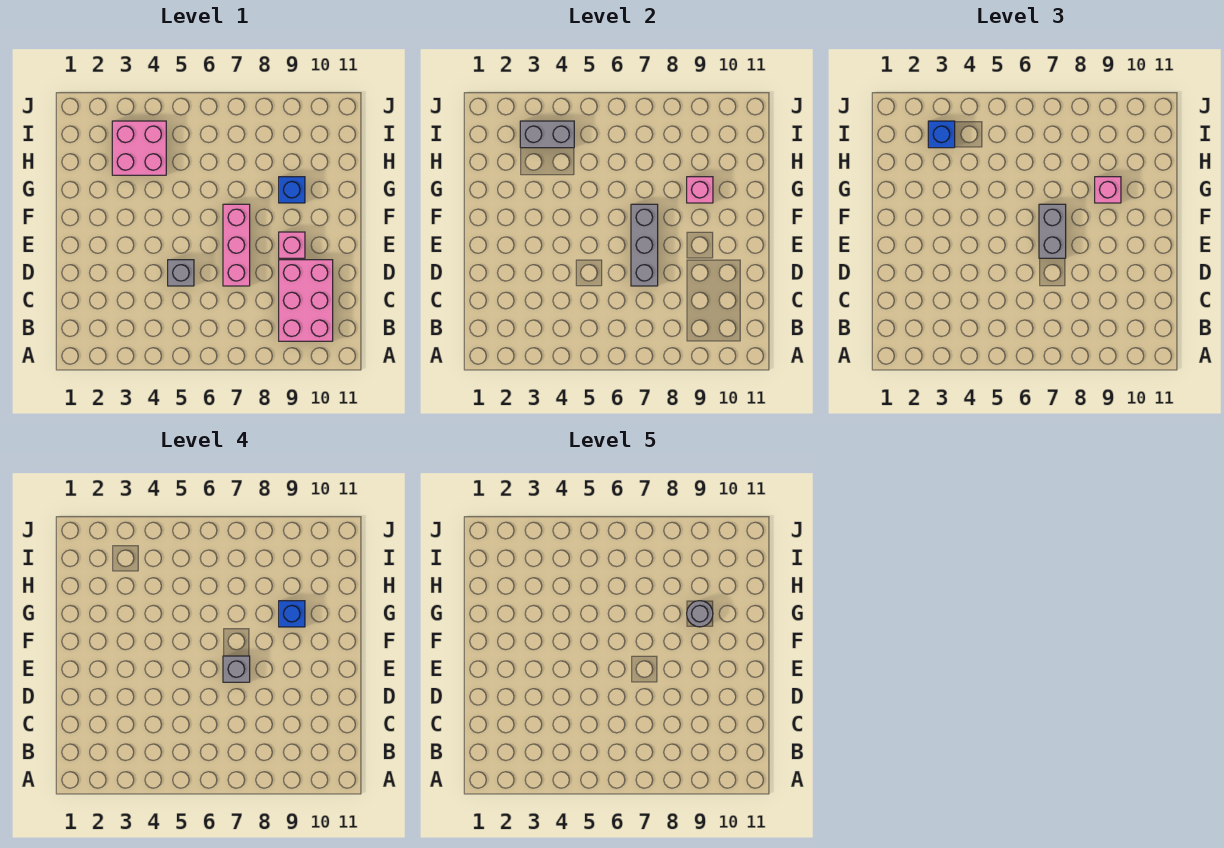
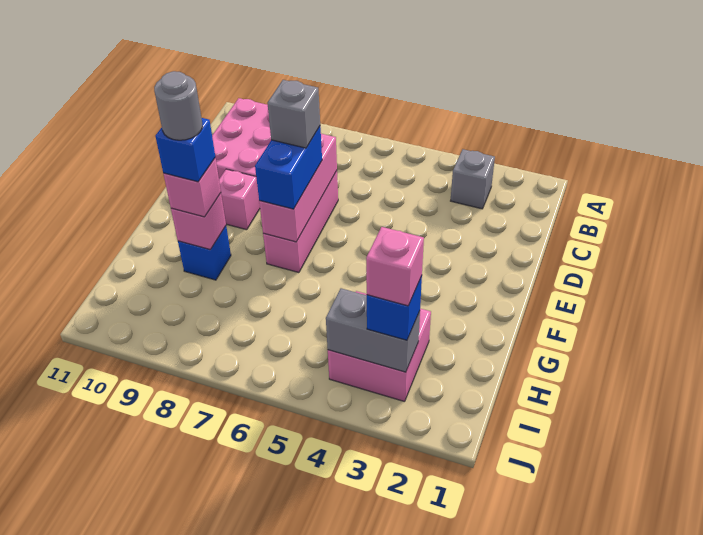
grey brick D5 level 1 -> grey brick B3 level 1
grey brick D7:F7 level 2 -> pink brick D7:F7 level 2
grey brick E7:F7 level 3 -> blue brick E7:F7 level 3
none -> pink brick I3 level 4

